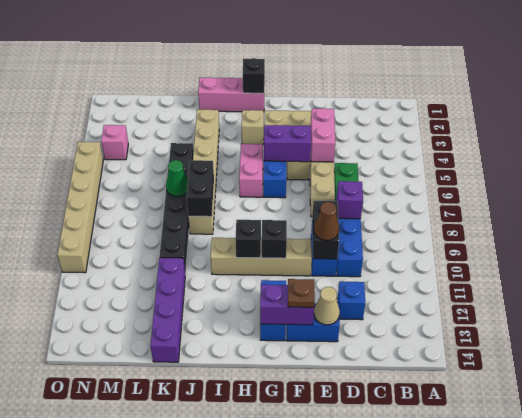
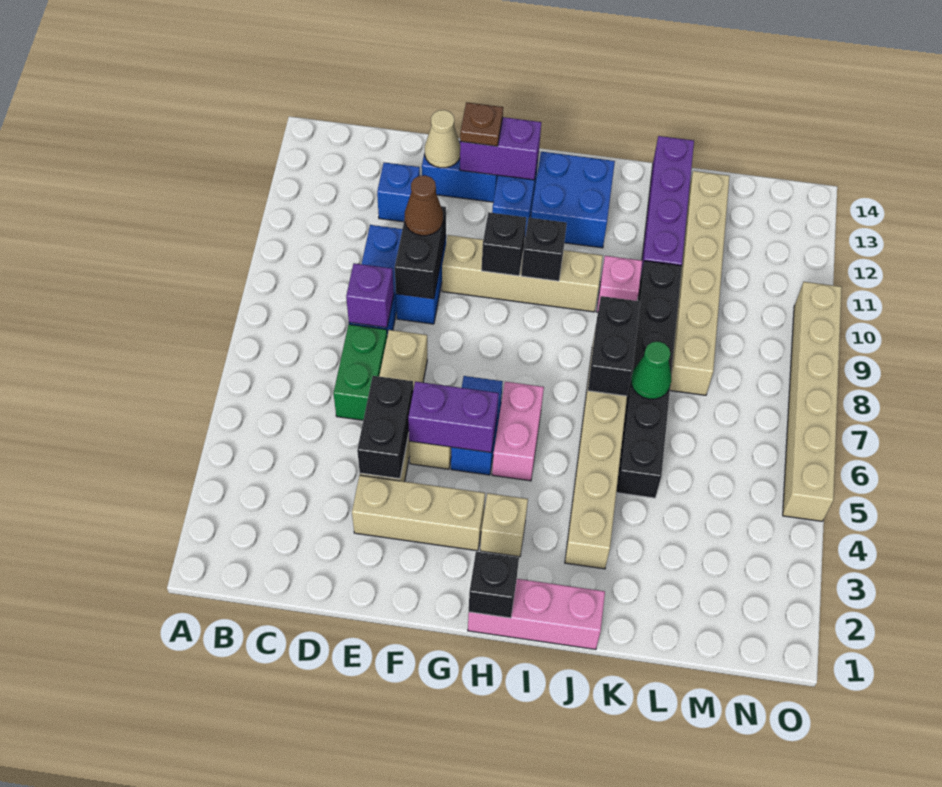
pink brick E4:E5 level 2 -> black brick E4:E5 level 2
none -> blue brick H12:I13 level 1
none -> tan brick L8:L13 level 1
pink brick N4 level 1 -> pink brick J10 level 1

